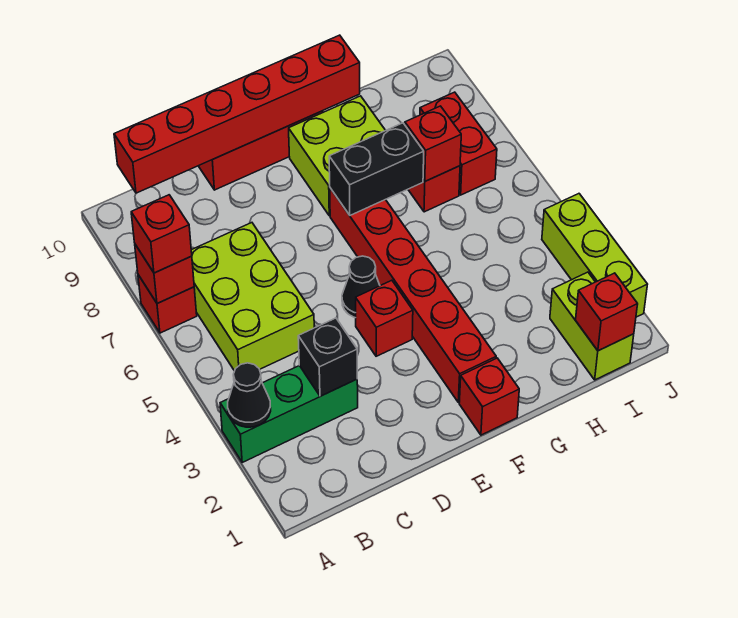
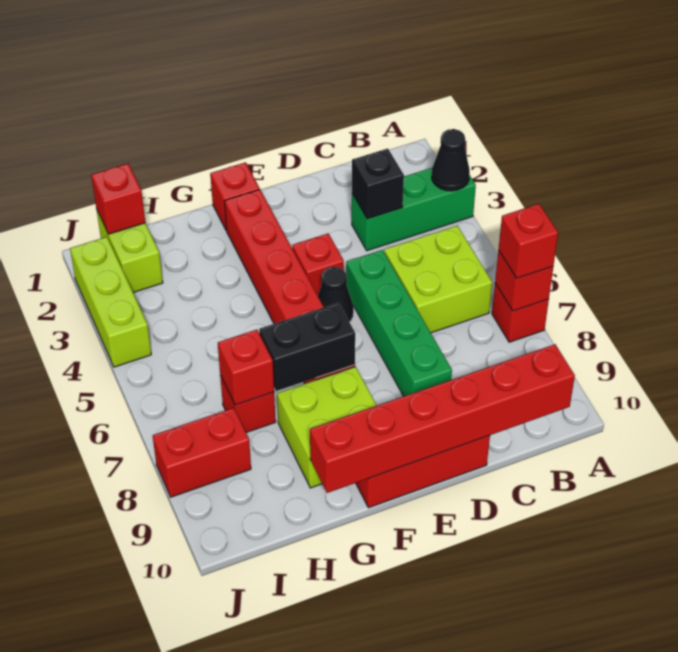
lime brick B5:C7 level 1 -> lime brick B5:C6 level 1
none -> green brick D5:D8 level 1
red brick I7:I8 level 1 -> red brick I8:J8 level 1

